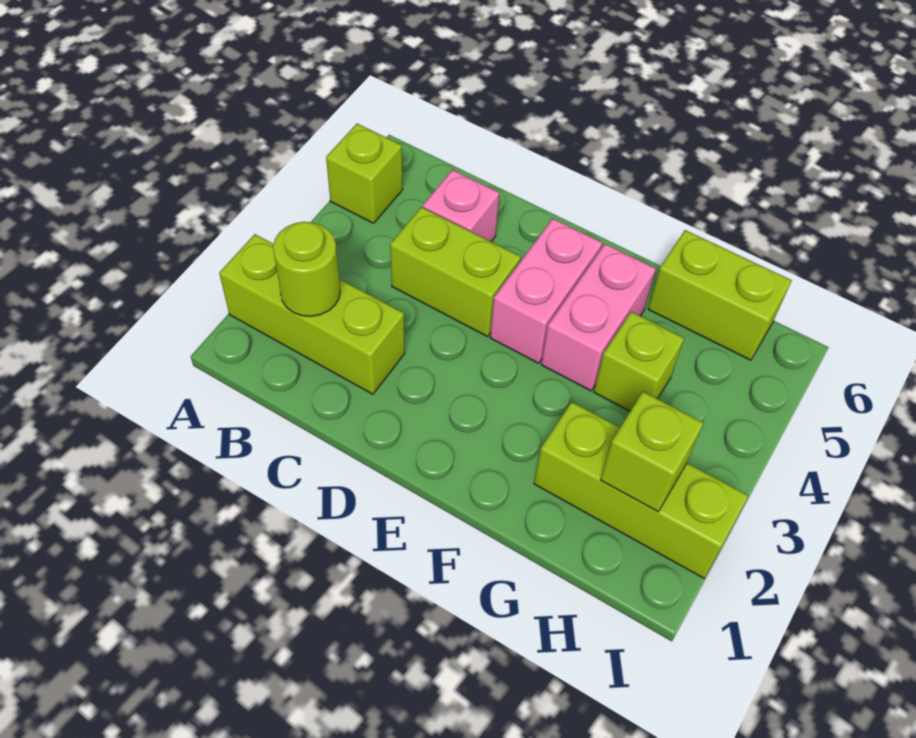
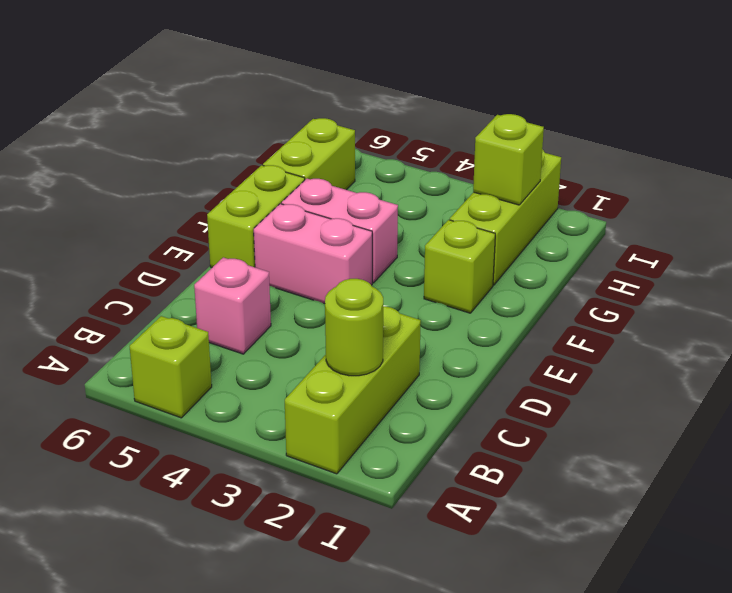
lime brick C4:D4 level 1 -> lime brick E6:F6 level 1
lime brick G4 level 1 -> lime brick F2 level 1

